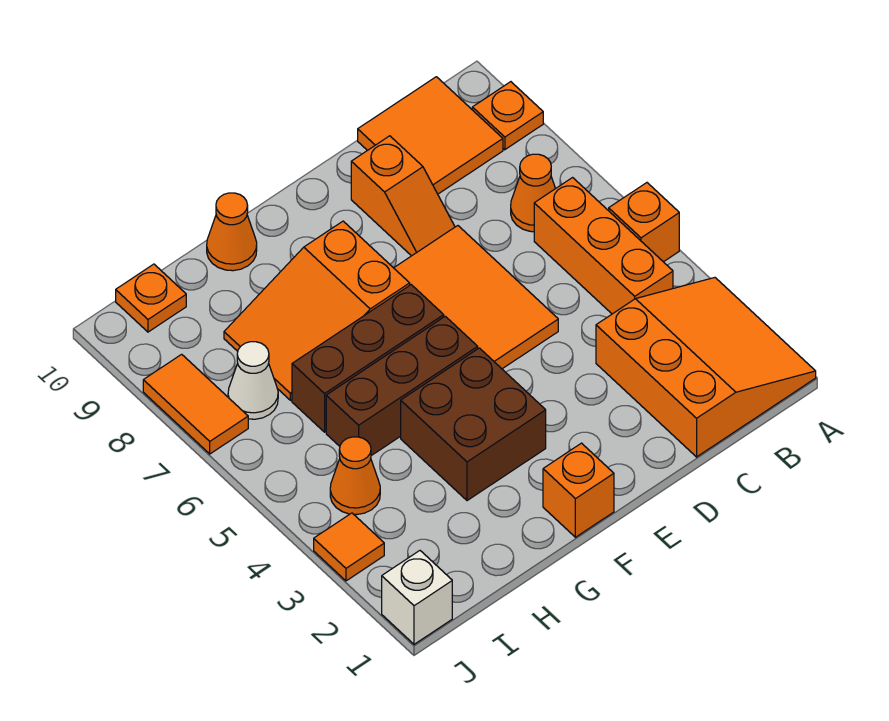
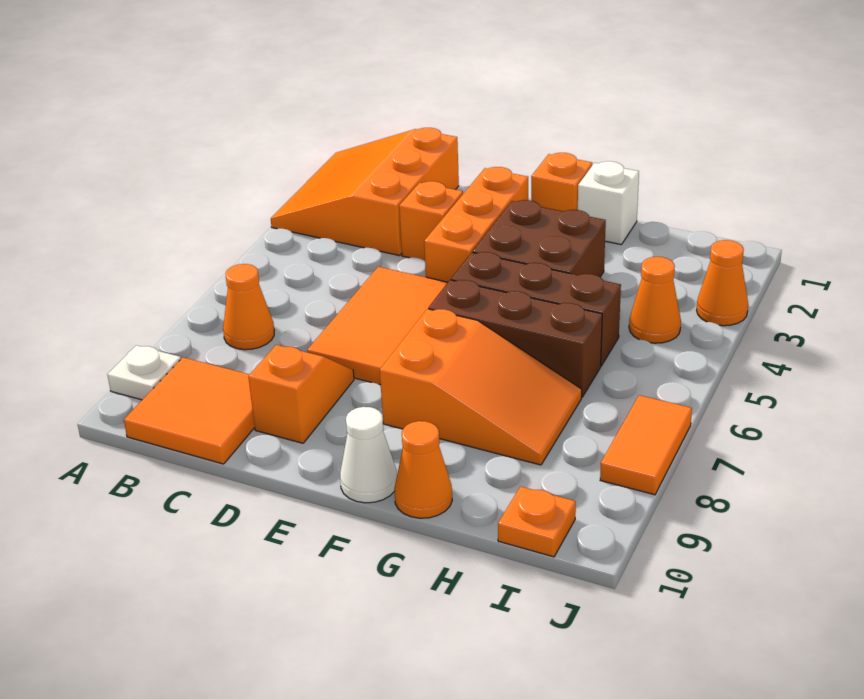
orange brick A5 level 1 -> orange brick D3 level 1
orange plate A9 level 1 -> white plate A9 level 1
orange brick B4:B6 level 1 -> orange brick E2:E4 level 1
white cone I7 level 1 -> white cone F10 level 1
white brick J1 level 1 -> white brick G1 level 1
orange tile J3 level 1 -> orange cone J3 level 1

